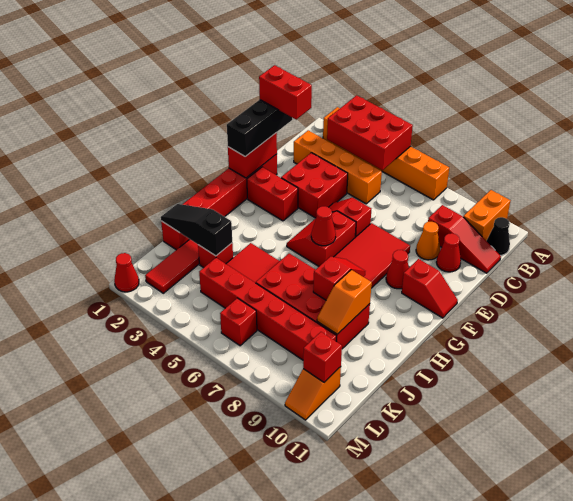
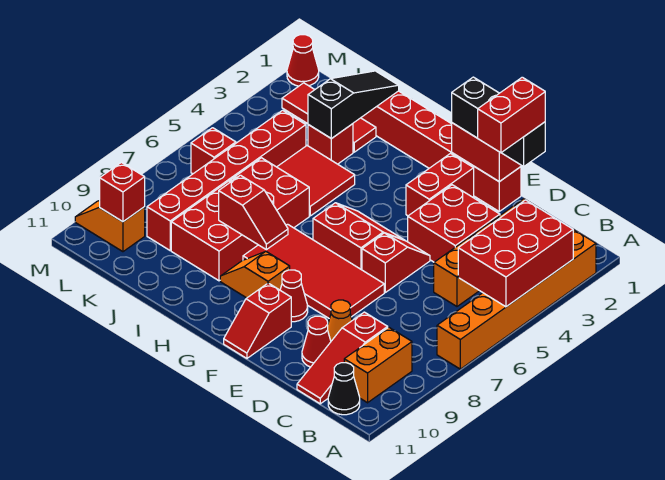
orange brick A10:B10 level 1 -> orange brick B9:B10 level 1
red cone G6 level 2 -> none
orange slope I9:J9 level 2 top I -> orange slope G9:H9 level 1 top G

